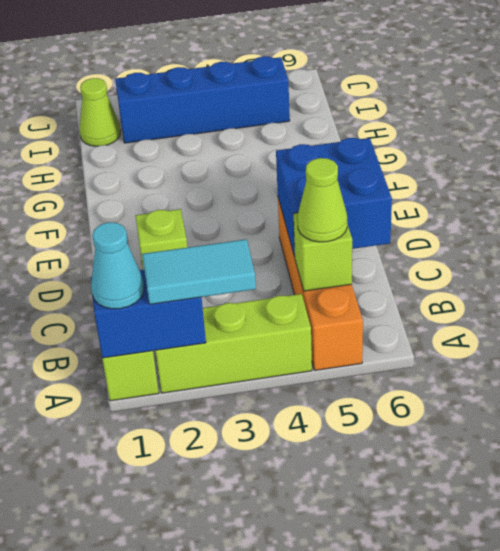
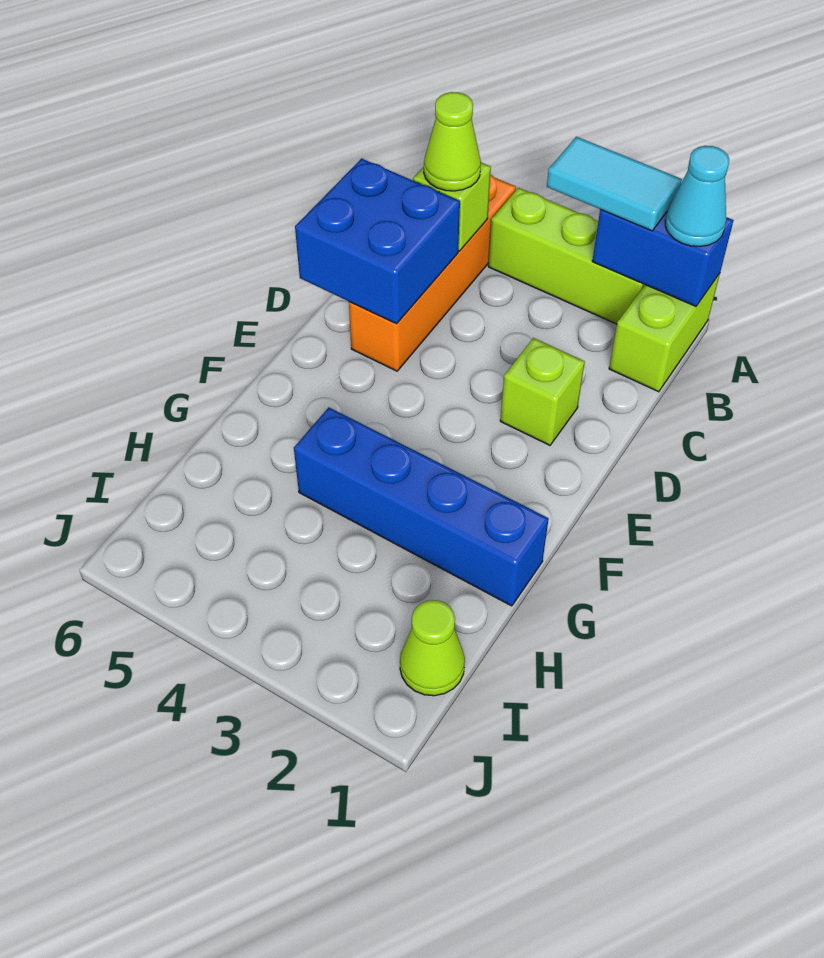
blue brick I2:I5 level 1 -> blue brick G1:G4 level 1

